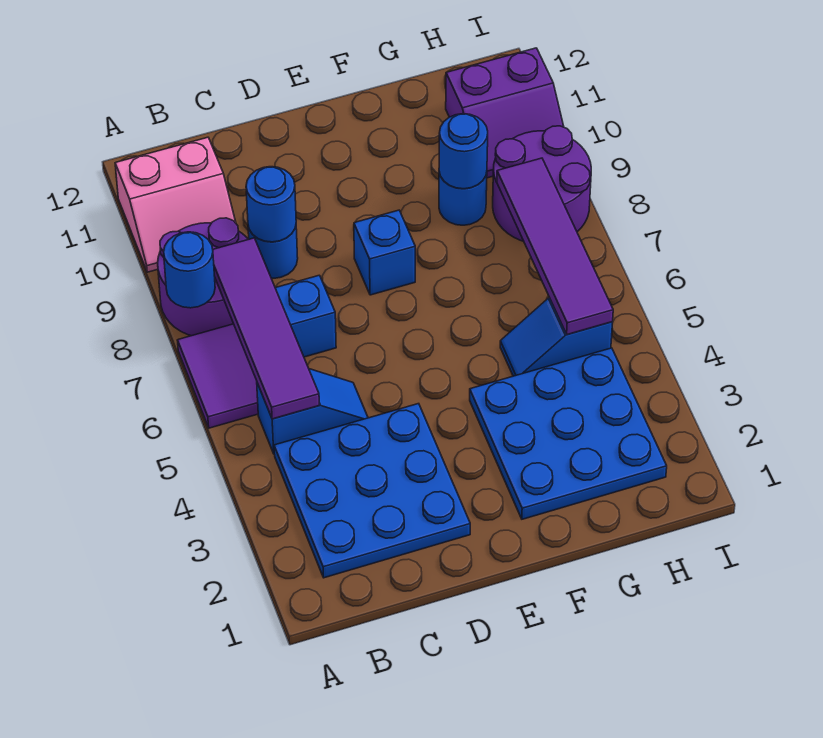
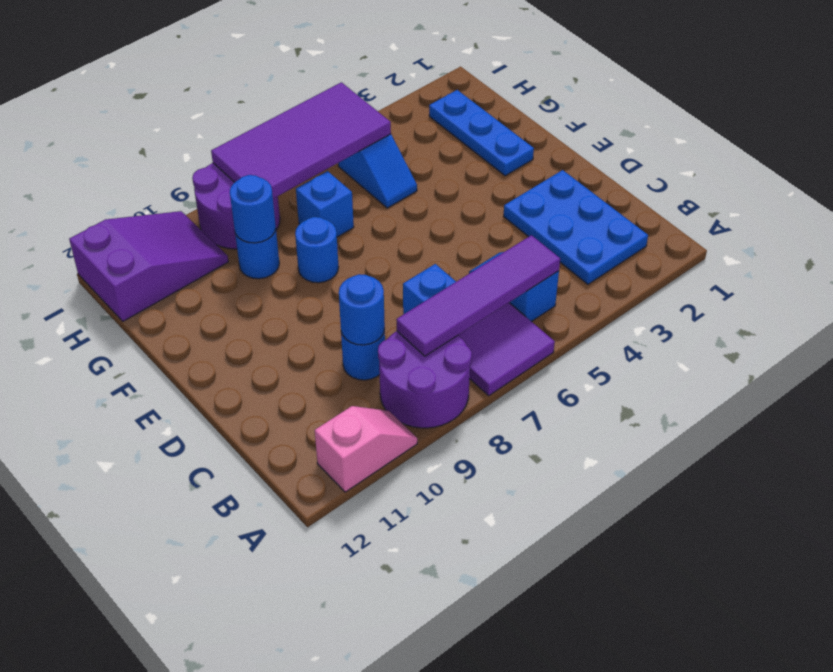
blue round brick A8 level 2 -> blue round brick F8 level 1
pink slope A10:B11 level 1 top 11 -> pink slope A10:A11 level 1 top 11
blue plate B2:D4 level 1 -> blue plate B2:D3 level 1
blue brick E8 level 1 -> blue brick G7 level 1
blue plate F2:H4 level 1 -> blue plate F2:H2 level 1
purple tile H5:H8 level 2 -> purple tile H5:I8 level 2
purple slope H10:I11 level 1 top 11 -> purple slope H10:I12 level 1 top 12

